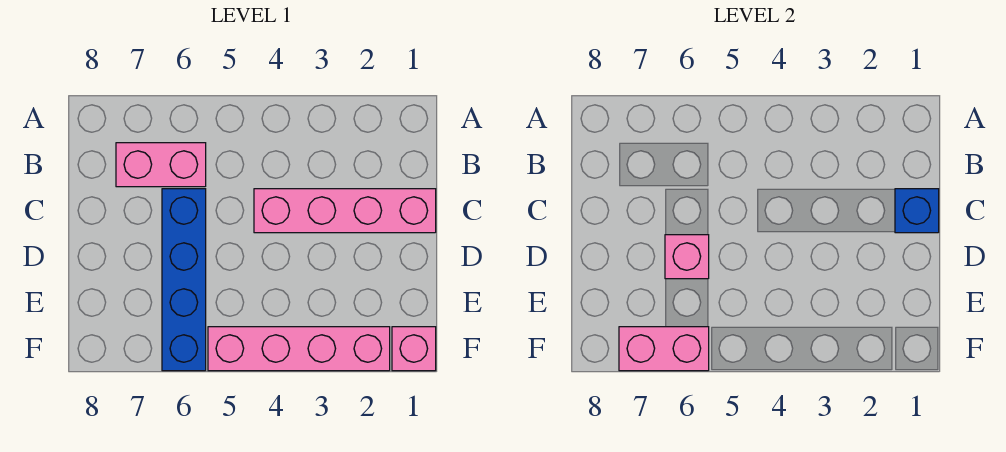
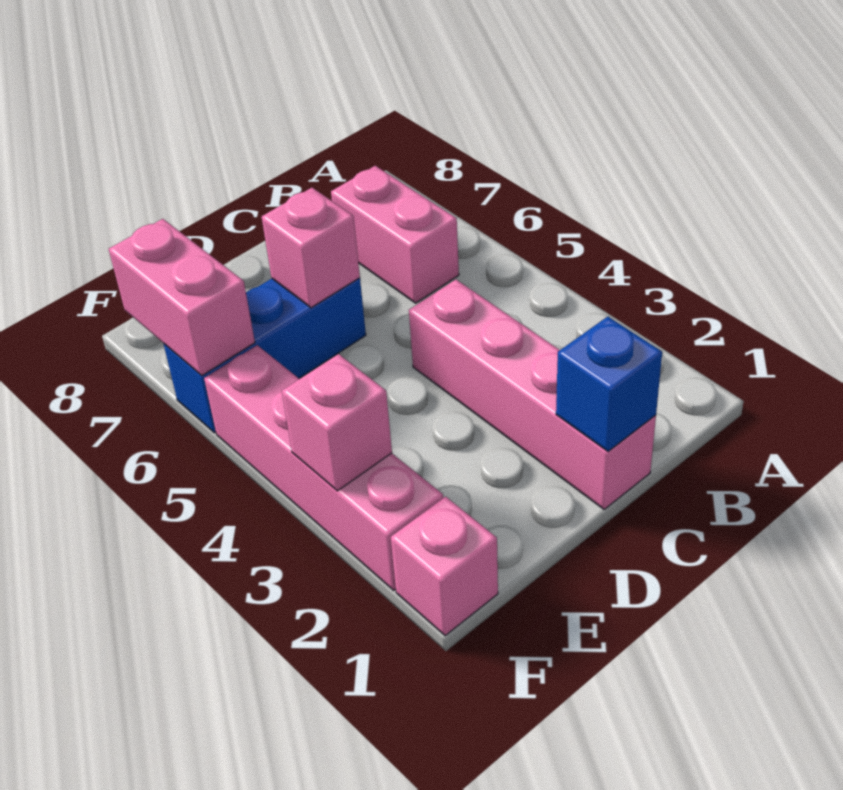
blue brick C6:F6 level 1 -> blue brick D6:F6 level 1
none -> pink brick F3 level 2

